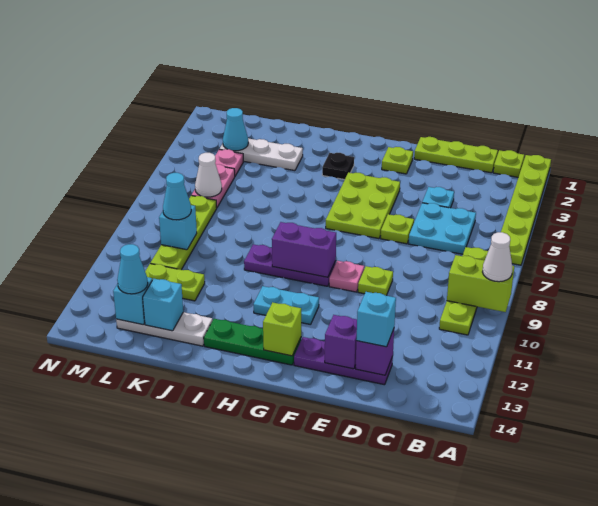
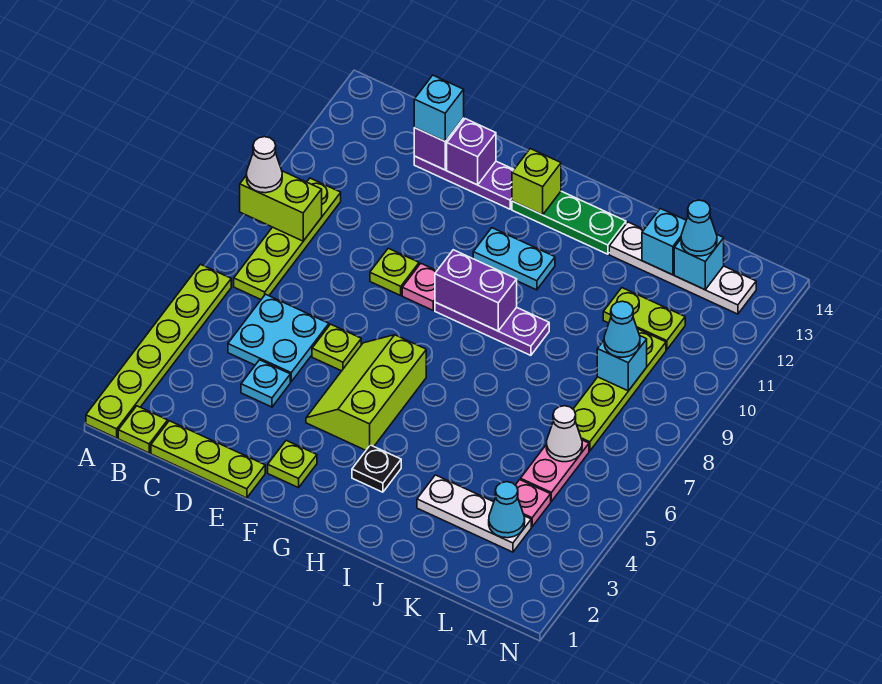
lime plate F4:G6 level 1 -> lime slope F4:G6 level 1 top G
white plate J13:L13 level 1 -> white plate J13:M13 level 1

